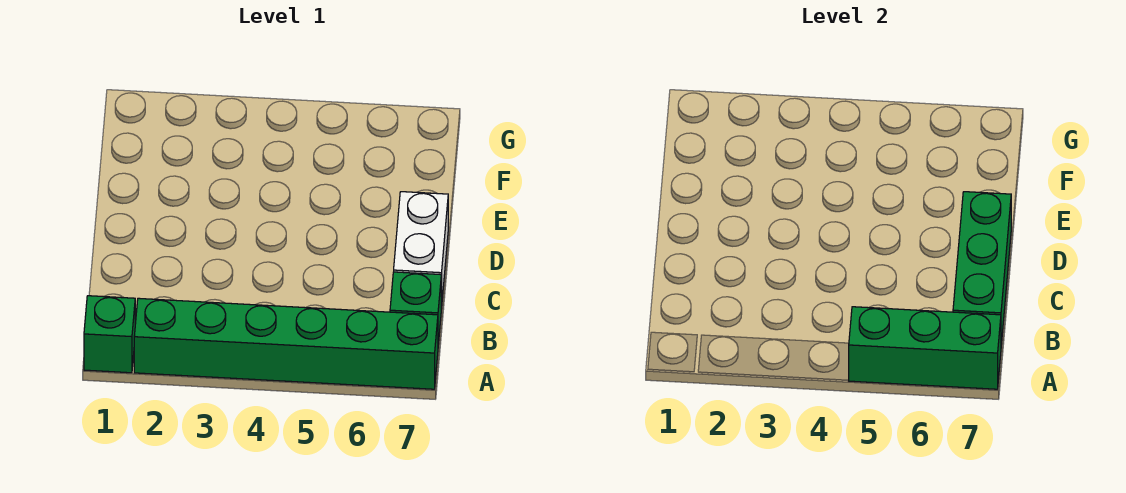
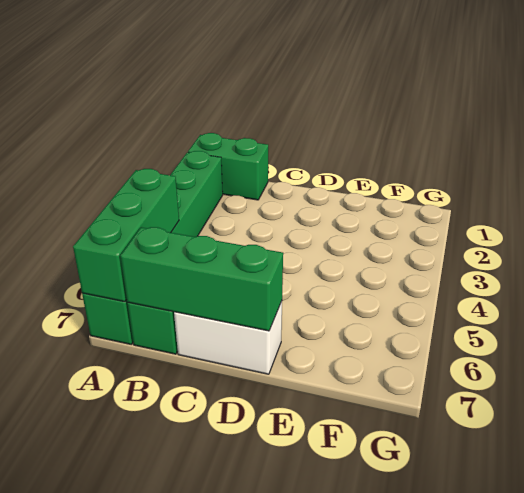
green brick A1 level 1 -> green brick A1:B1 level 1

